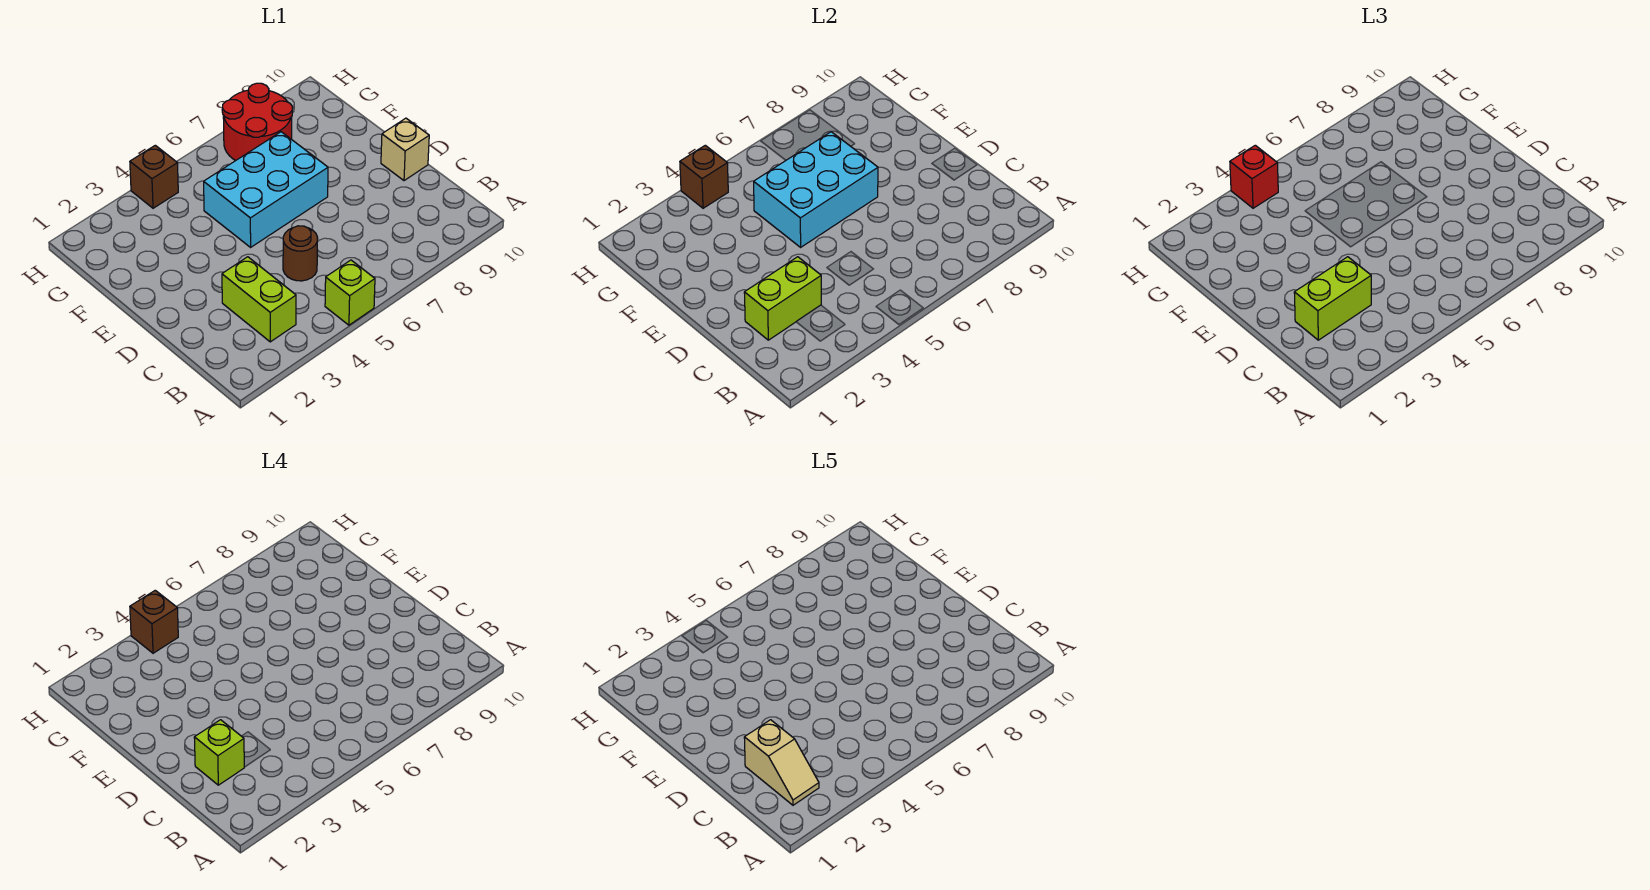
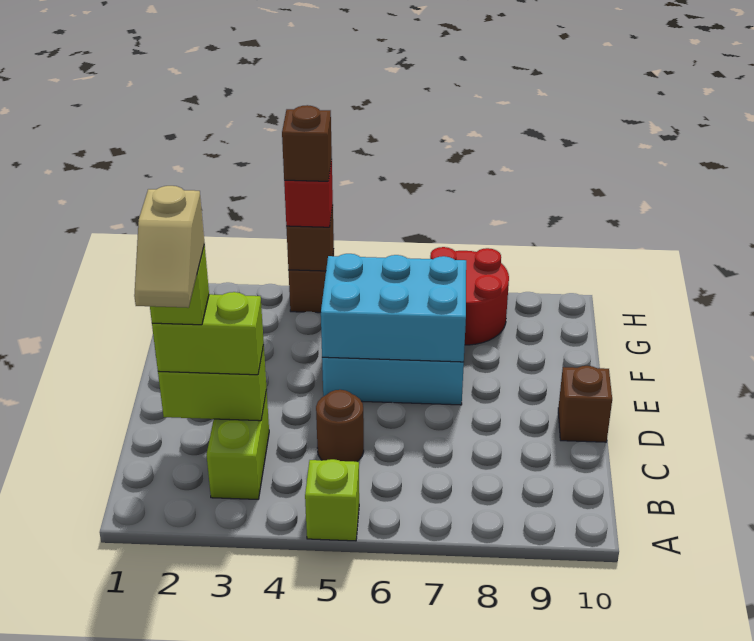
tan brick D10 level 1 -> brown brick D10 level 1

